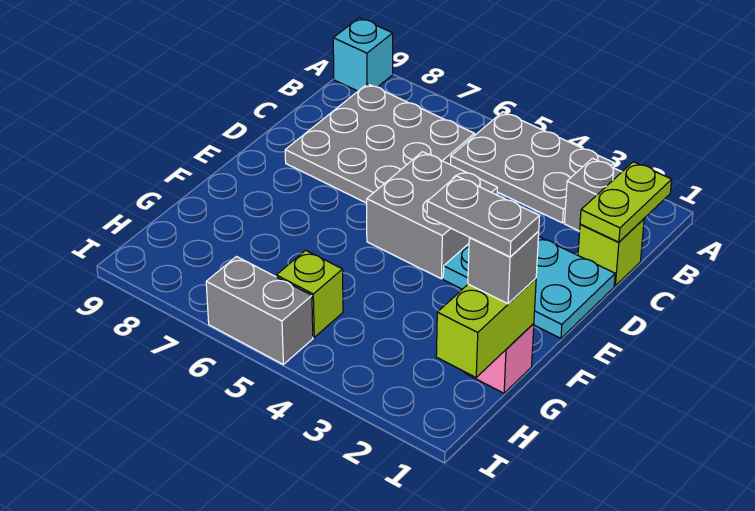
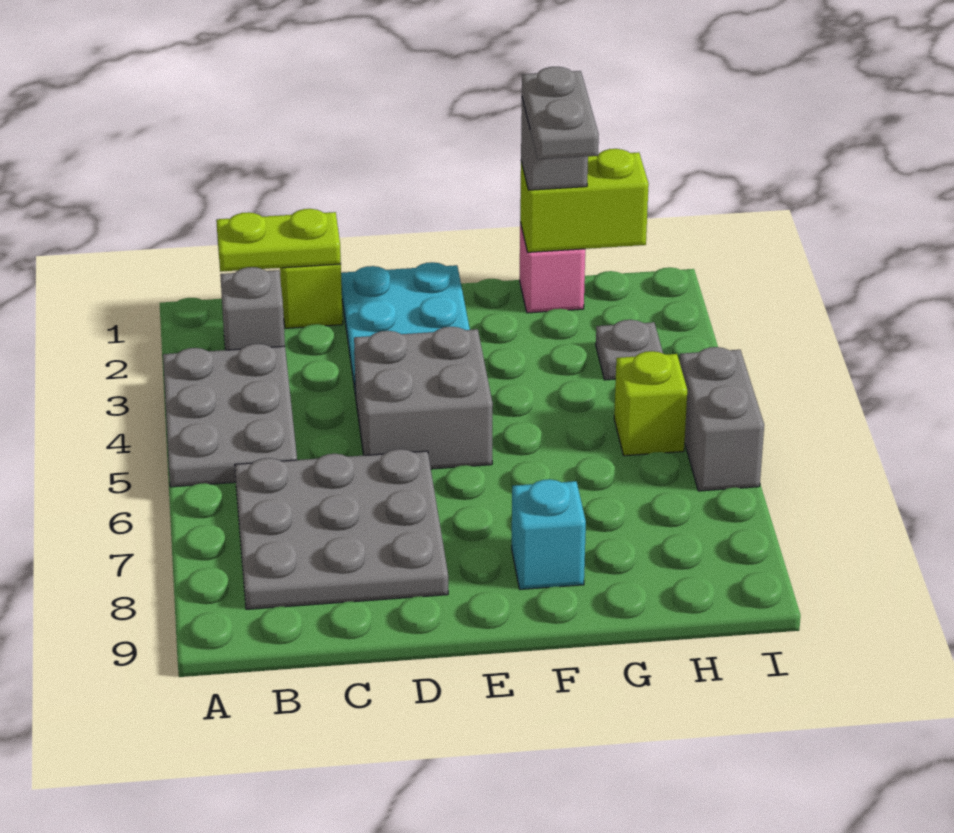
cyan brick A9 level 1 -> cyan brick F8 level 1
none -> grey plate H3 level 1

